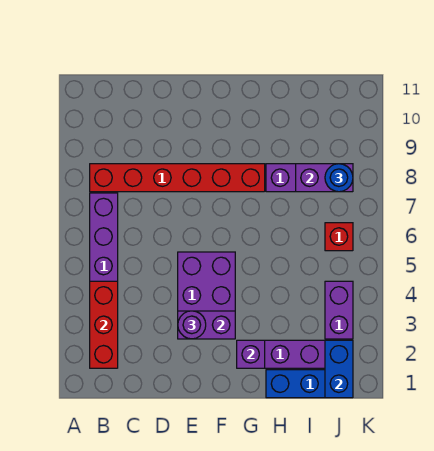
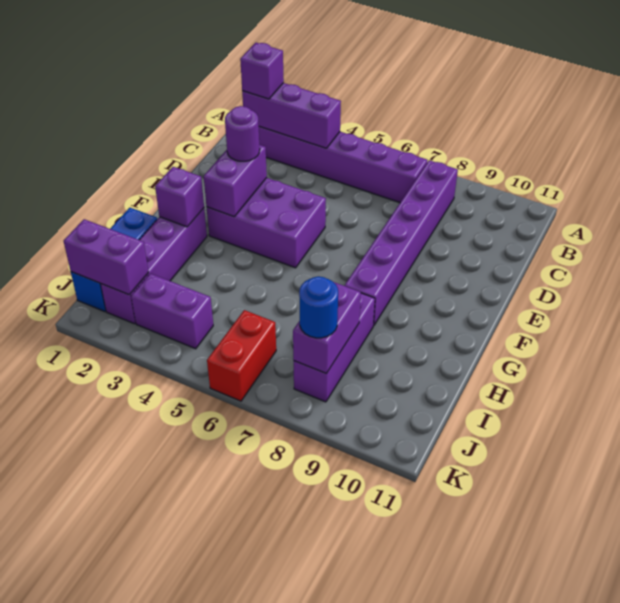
red brick B2:B4 level 2 -> purple brick B2:B4 level 2
none -> purple brick B2 level 3
red brick B8:G8 level 1 -> purple brick B8:G8 level 1
blue brick J1:J2 level 2 -> purple brick J1:J2 level 2
red brick J6 level 1 -> red brick J6:K6 level 1

